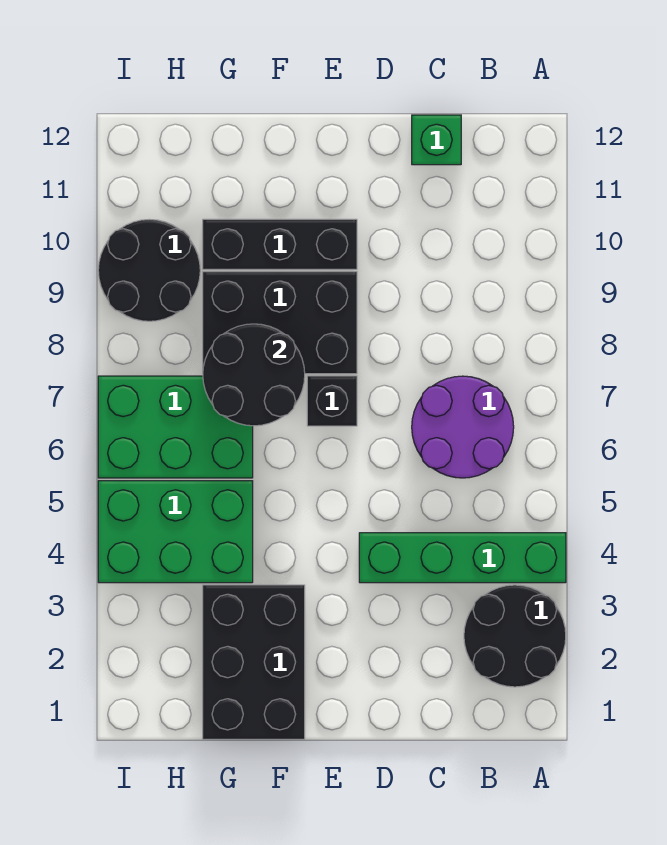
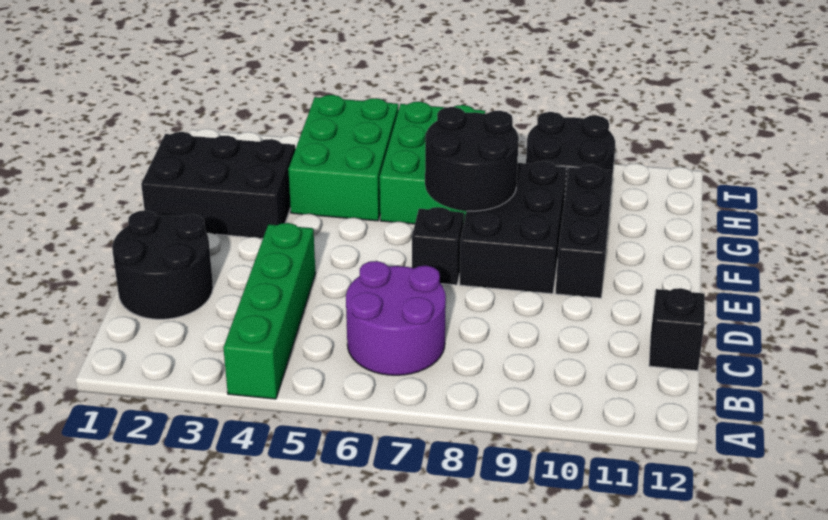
black round brick A2:B3 level 1 -> black round brick C1:D2 level 1
green brick C12 level 1 -> black brick C12 level 1

